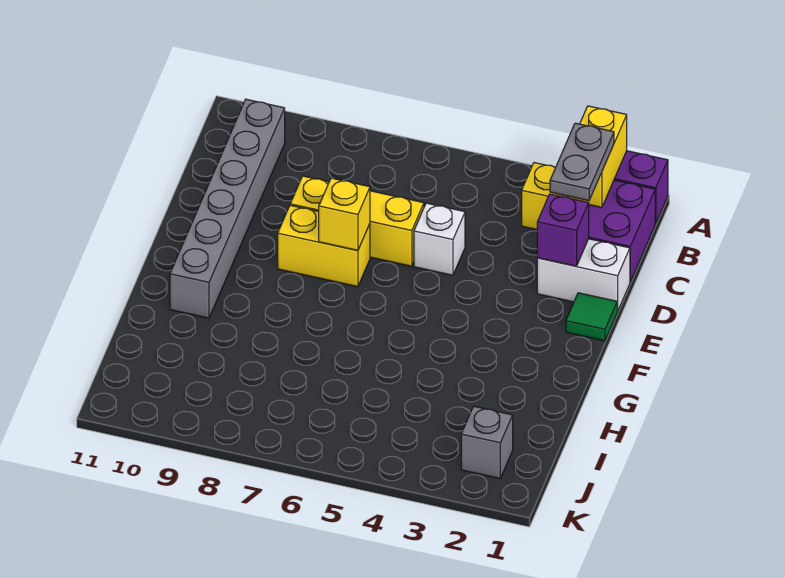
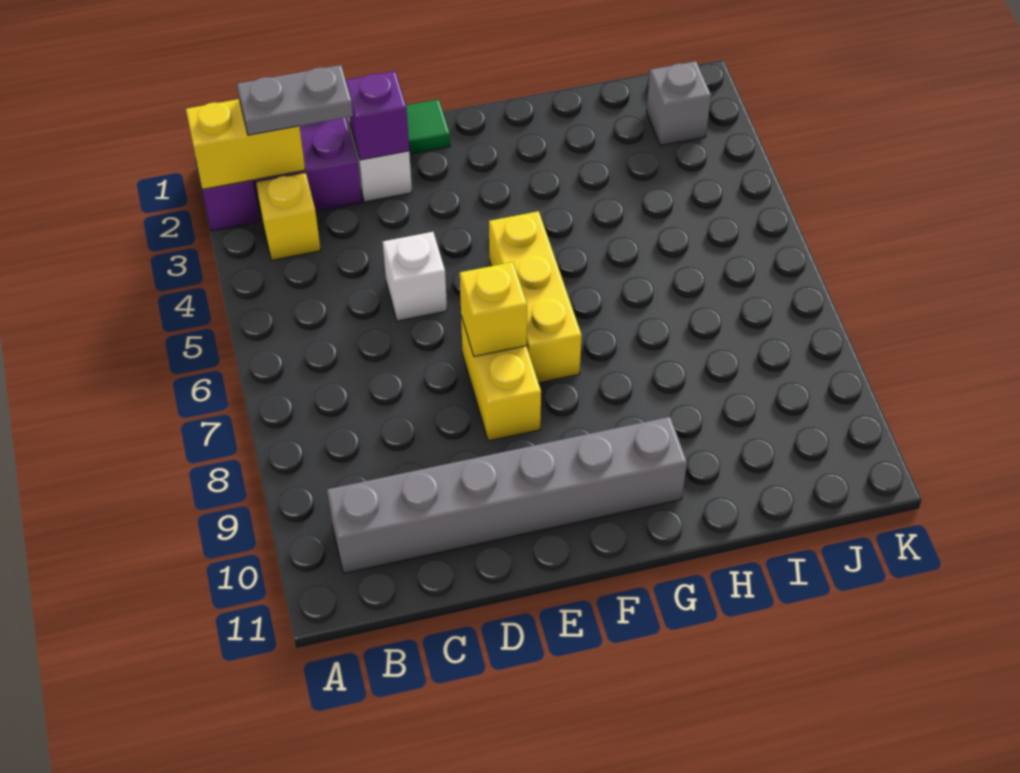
yellow brick D6:D8 level 1 -> yellow brick F5:F7 level 1

